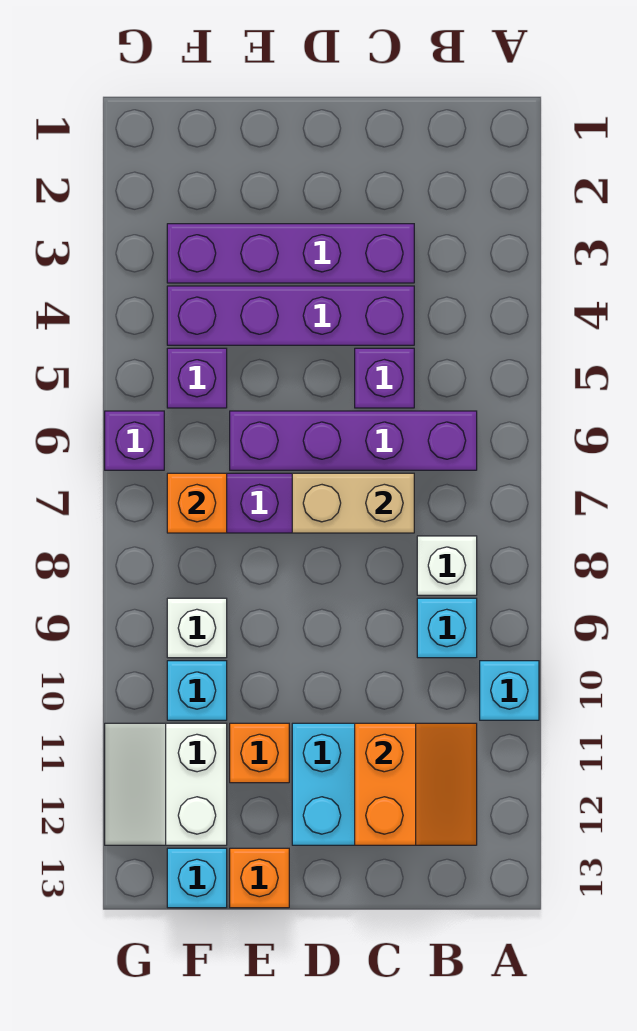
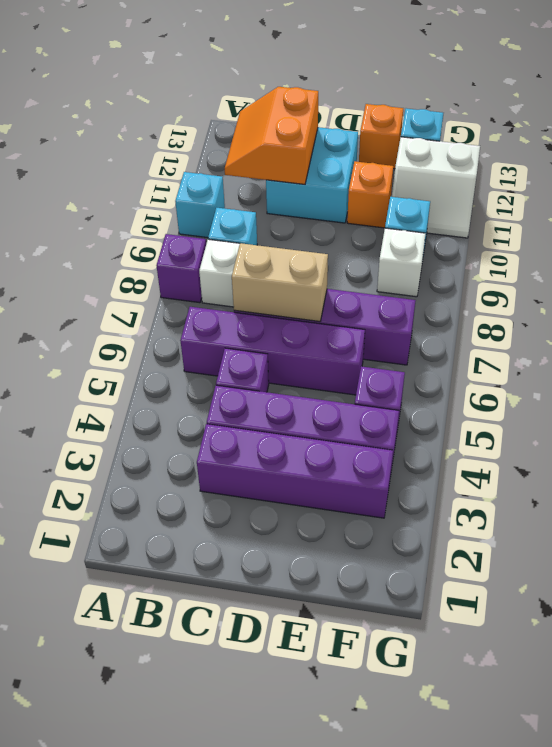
orange brick F7 level 2 -> none
white slope F11:G12 level 1 top F -> white slope F11:G12 level 1 top 12
purple brick G6 level 1 -> purple brick A8 level 1

